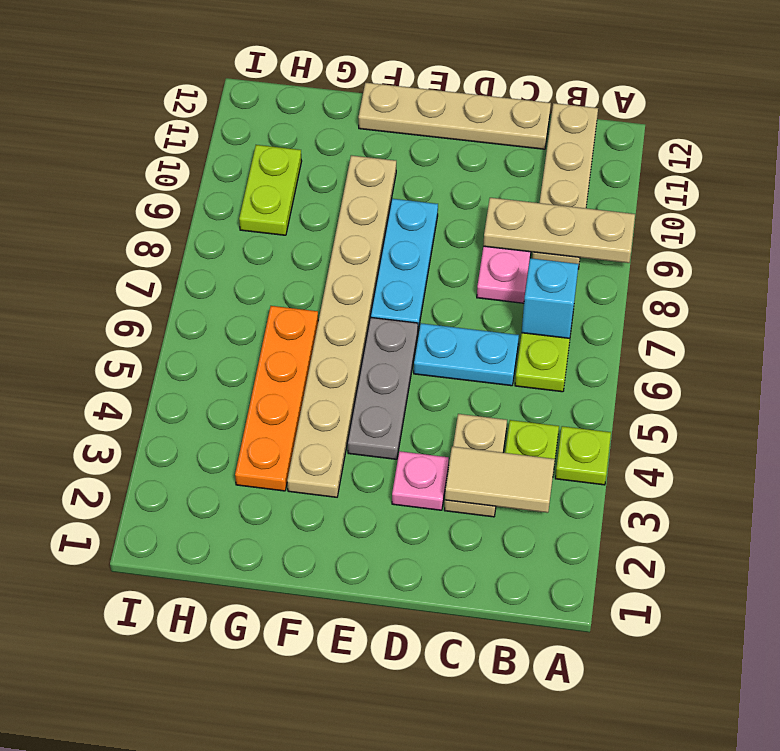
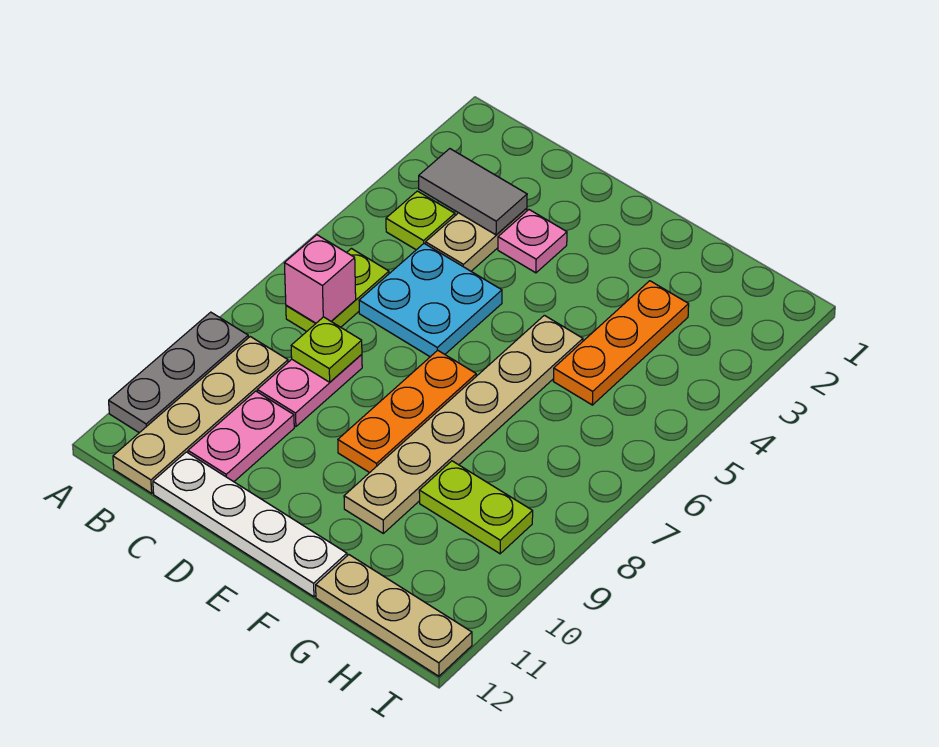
lime plate A4 level 1 -> lime plate C8 level 2
tan plate A9:C9 level 2 -> tan plate G12:I12 level 1
tan tile B3:C3 level 2 -> grey tile B3:C3 level 2
cyan brick B7 level 2 -> pink brick B7 level 2
cyan plate C6:D6 level 1 -> cyan plate C5:D6 level 1
none -> pink plate C10:C11 level 1
tan plate C12:F12 level 1 -> white plate C12:F12 level 1
grey plate E4:E6 level 1 -> grey plate A9:A11 level 1
cyan plate E7:E9 level 1 -> orange plate E7:E9 level 1
tan plate F3:F10 level 1 -> tan plate F5:F10 level 1
orange plate G3:G6 level 1 -> orange plate G3:G5 level 1
lime plate H9:H10 level 1 -> lime plate G9:H9 level 1

